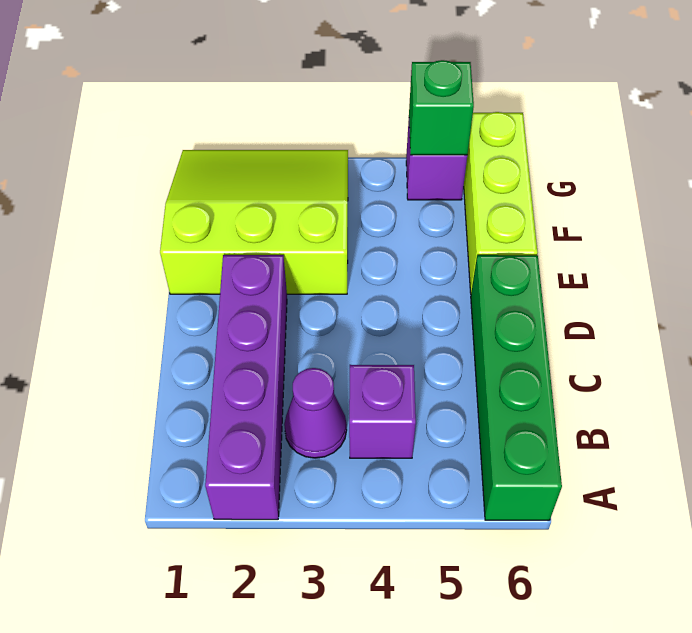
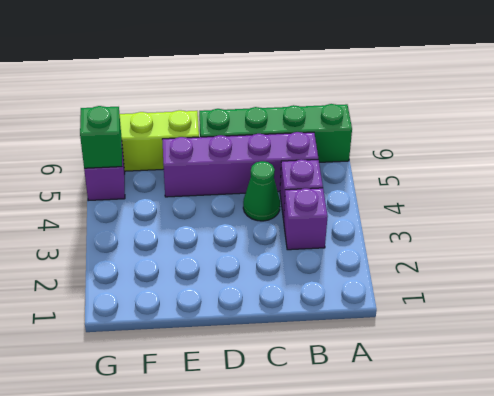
purple brick A2:D2 level 1 -> purple brick B5:E5 level 1
purple cone B3 level 1 -> purple brick B3 level 1
none -> green cone C4 level 1
lime slope E1:G3 level 1 top E -> none

